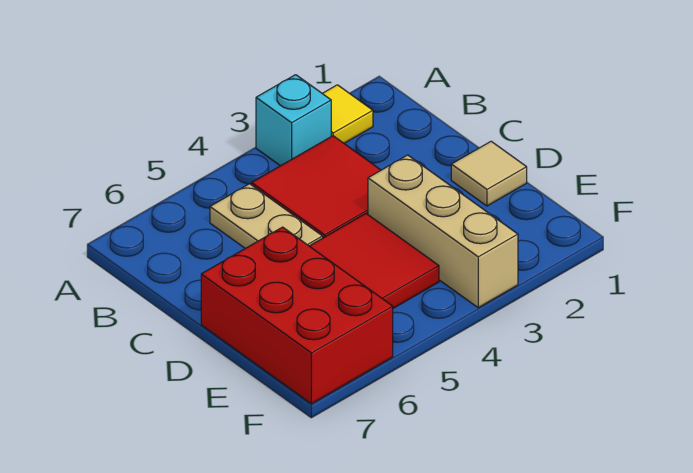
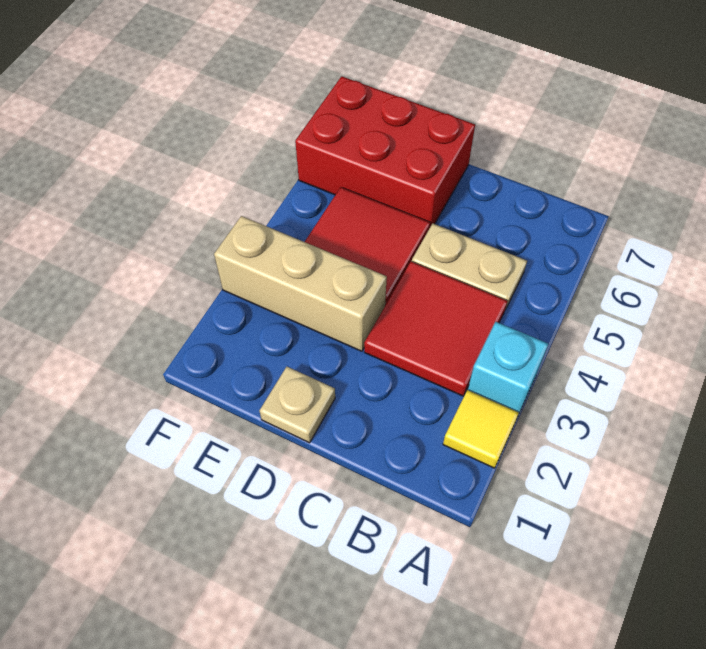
tan tile D1 level 1 -> tan plate D1 level 1

